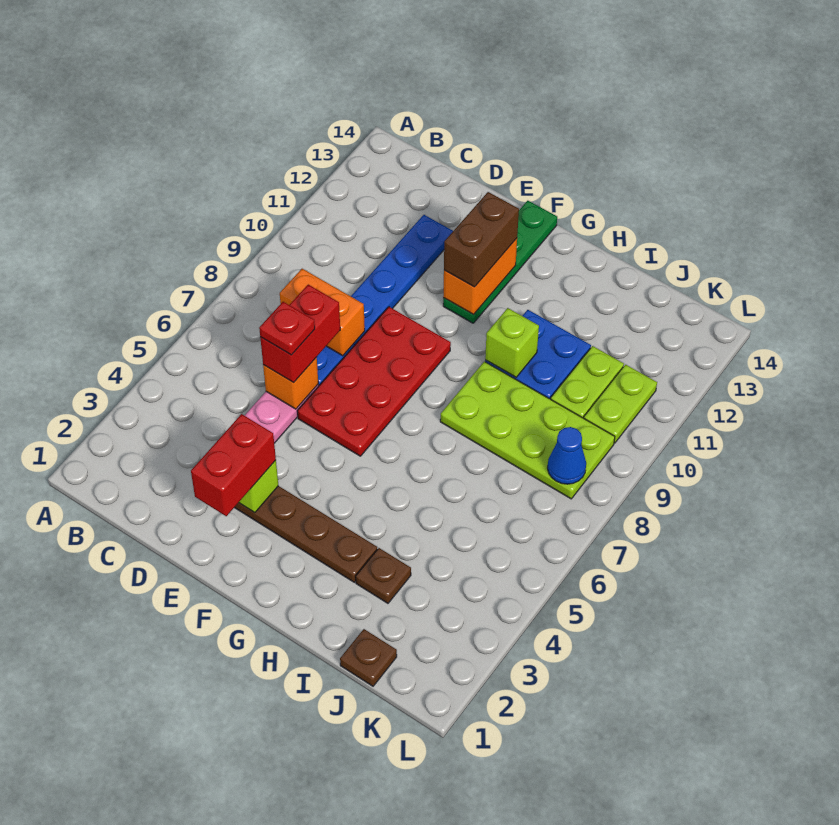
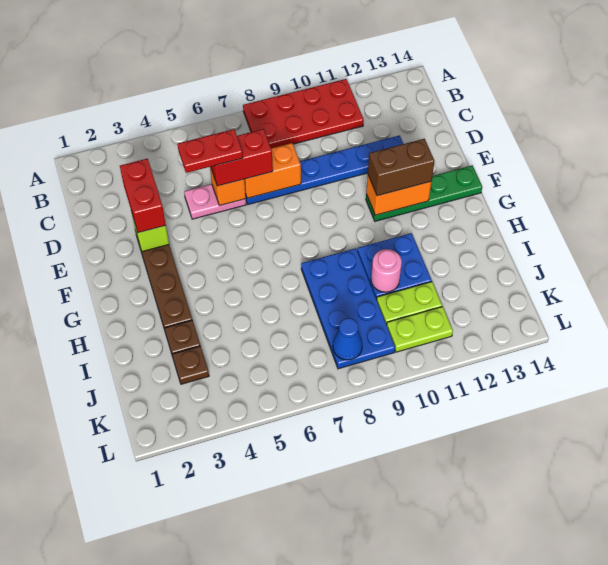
orange brick C8:D8 level 2 -> orange brick D7:D8 level 2
red plate D6 level 4 -> red plate D5:D6 level 4
red brick E2:E3 level 3 -> red brick D3:E3 level 3
red plate E6:F9 level 1 -> red plate A8:B11 level 1
lime plate H8:K9 level 1 -> blue plate H8:K9 level 1
lime brick H10 level 2 -> none
none -> pink round brick I10 level 2
brown plate J1 level 1 -> brown plate J3 level 1

